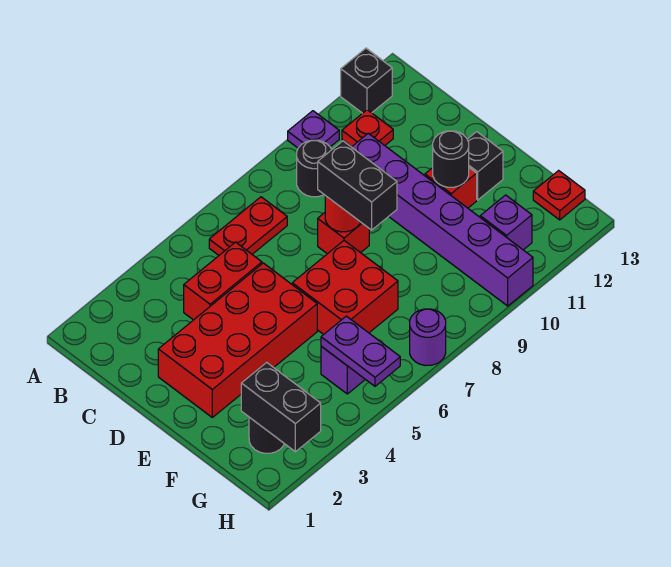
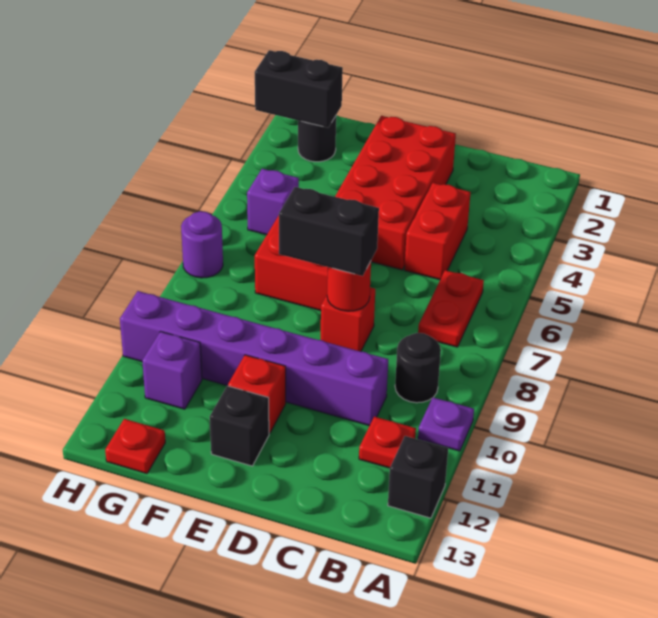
black round brick E11 level 2 -> none
purple plate G5:H5 level 2 -> none

